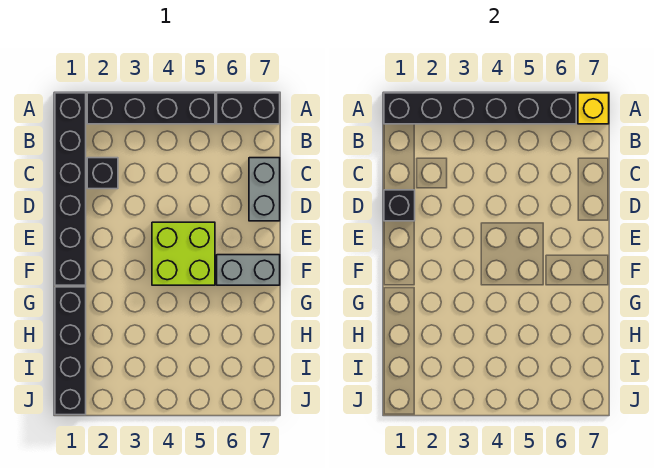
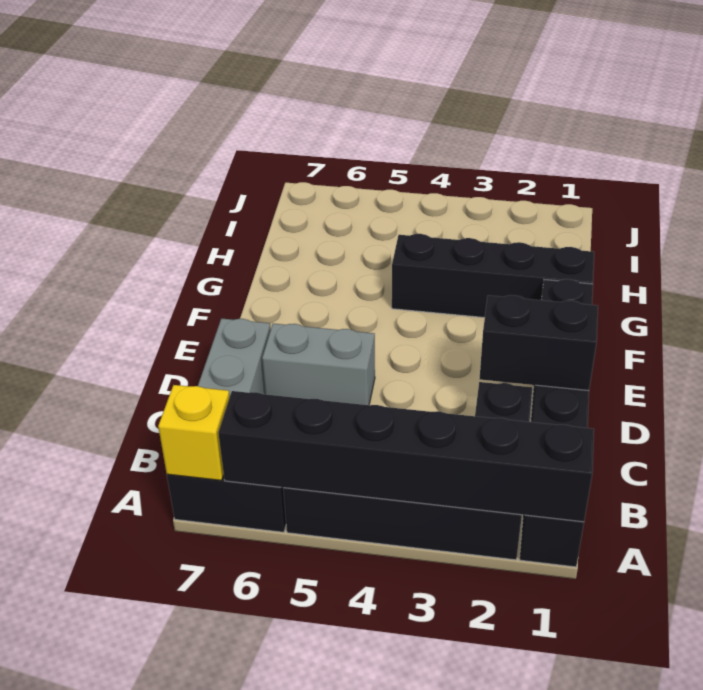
black brick D1 level 2 -> black brick D1:D2 level 2
lime brick E4:F5 level 1 -> none
grey brick F6:F7 level 1 -> grey brick D5:D6 level 1
black brick G1:J1 level 1 -> black brick G1:G4 level 1

